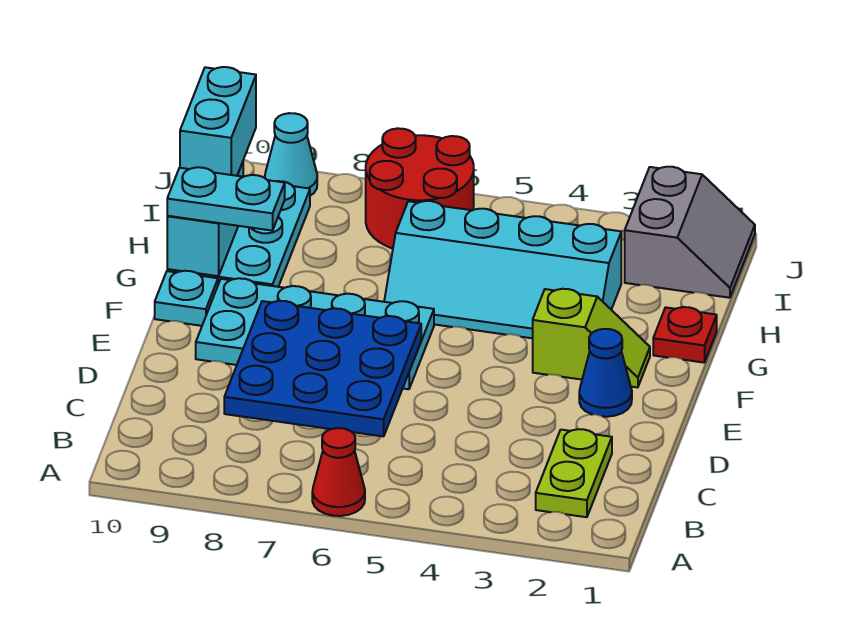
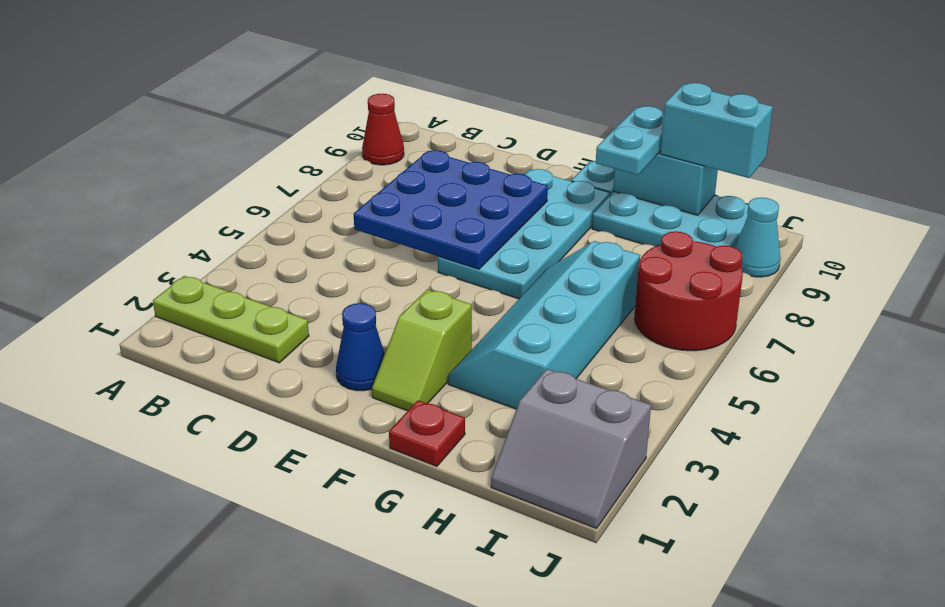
red cone A6 level 1 -> red cone A9 level 1
lime plate B2:C2 level 1 -> lime plate A2:C2 level 1

